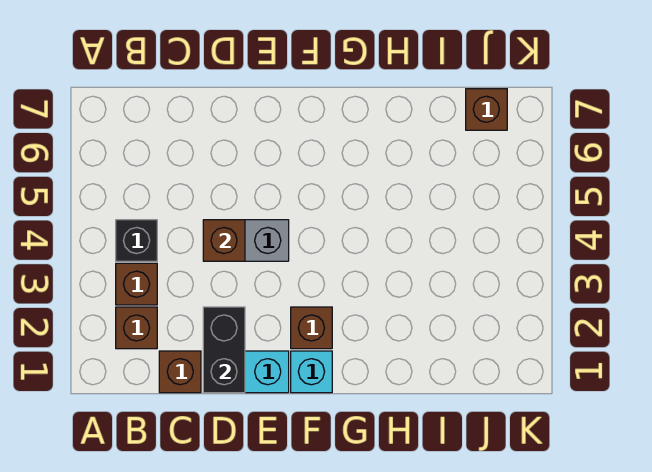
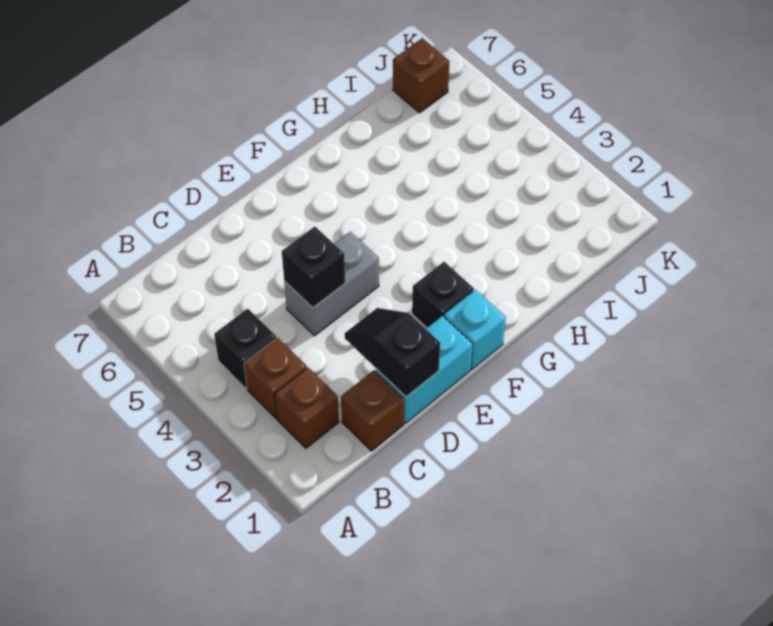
black brick D1:D2 level 2 -> black slope D1:D2 level 2 top 1
brown brick D4 level 2 -> black brick D4 level 2
brown brick F2 level 1 -> black brick F2 level 1

